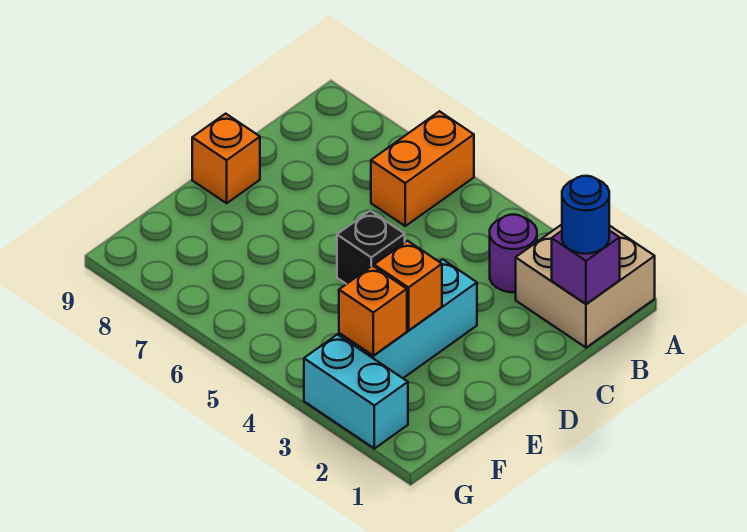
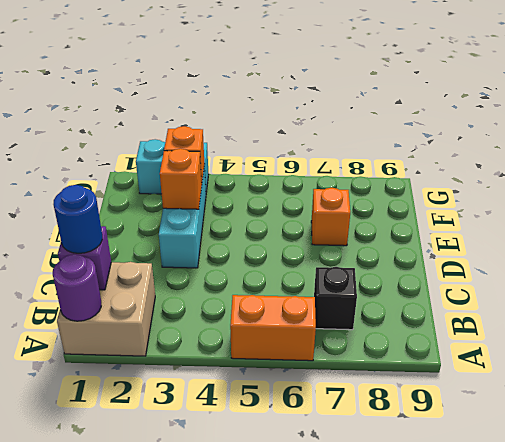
orange brick A6:B6 level 1 -> orange brick A5:A6 level 1
purple round brick B3 level 1 -> purple round brick A1 level 2
black brick D5 level 1 -> black brick B7 level 1
orange brick D9 level 1 -> orange brick E7 level 1

